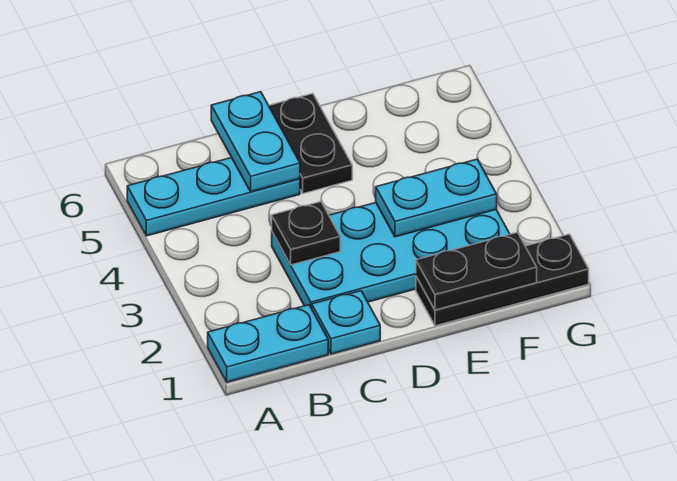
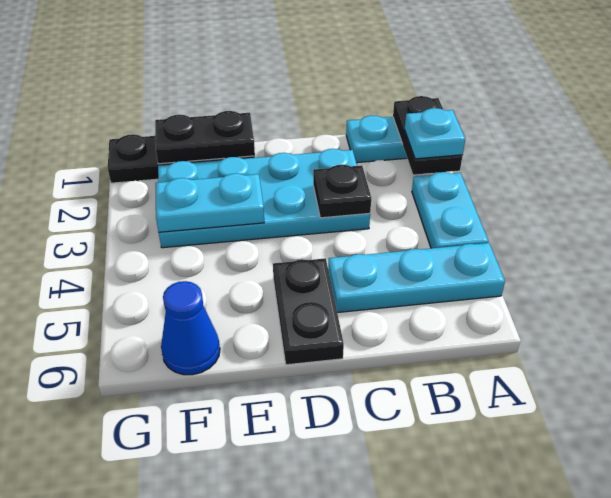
none -> black plate A1:A2 level 2
cyan plate C1 level 1 -> cyan plate A2 level 3
cyan plate C5:C6 level 2 -> cyan plate A3:A4 level 1
none -> blue cone F6 level 1

